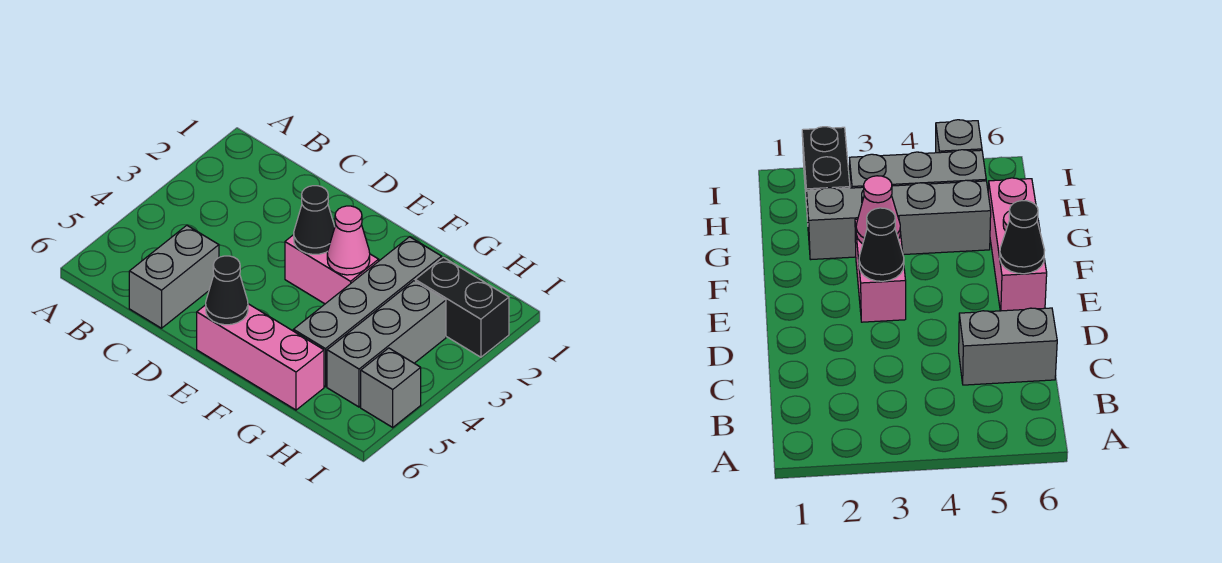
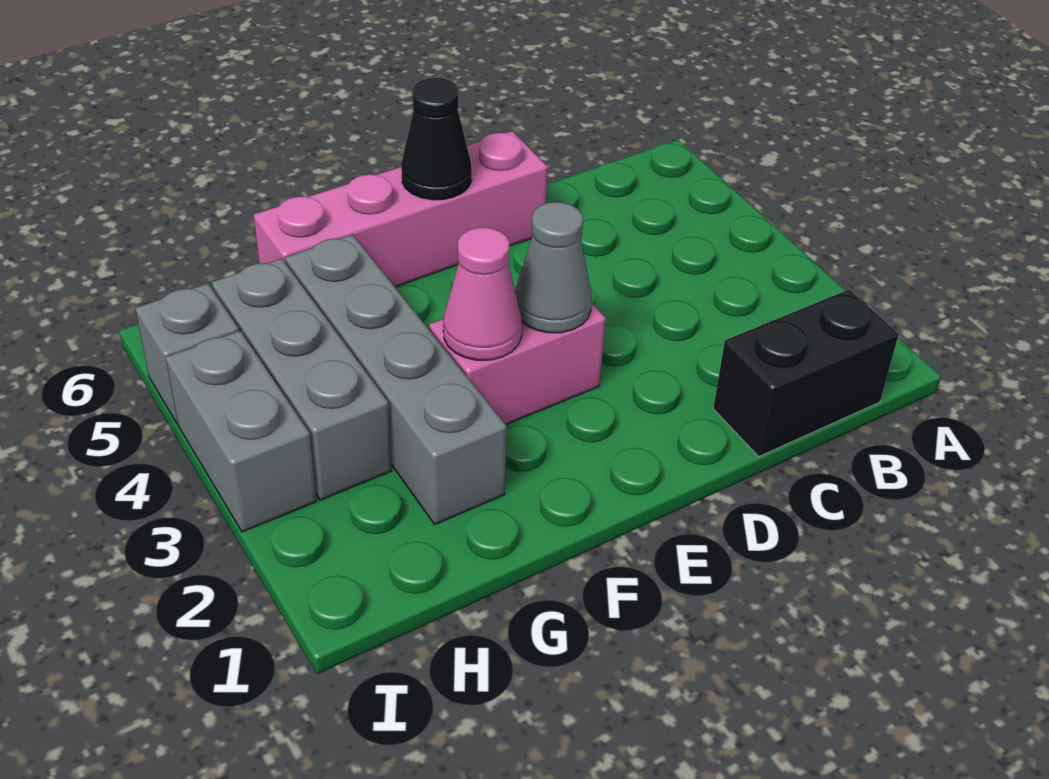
grey brick C5:C6 level 1 -> grey brick I3:I4 level 1
black cone E3 level 2 -> grey cone E3 level 2
pink brick E6:G6 level 1 -> pink brick D6:G6 level 1
black brick H2:I2 level 1 -> black brick B1:C1 level 1

